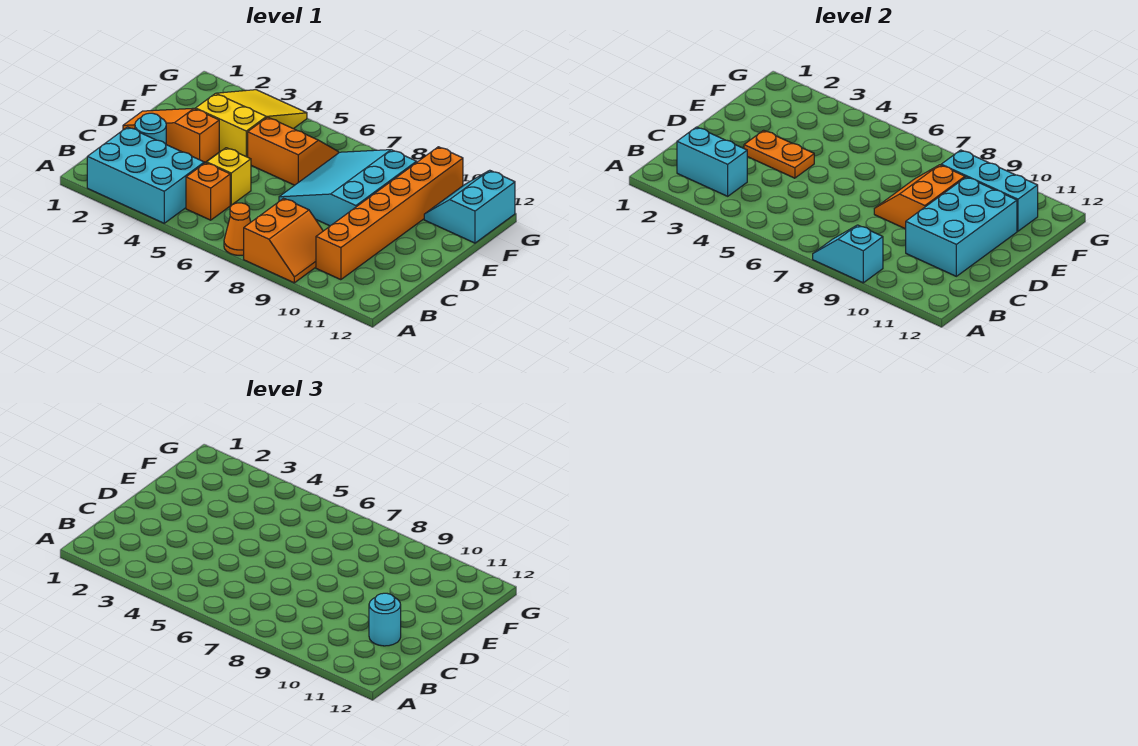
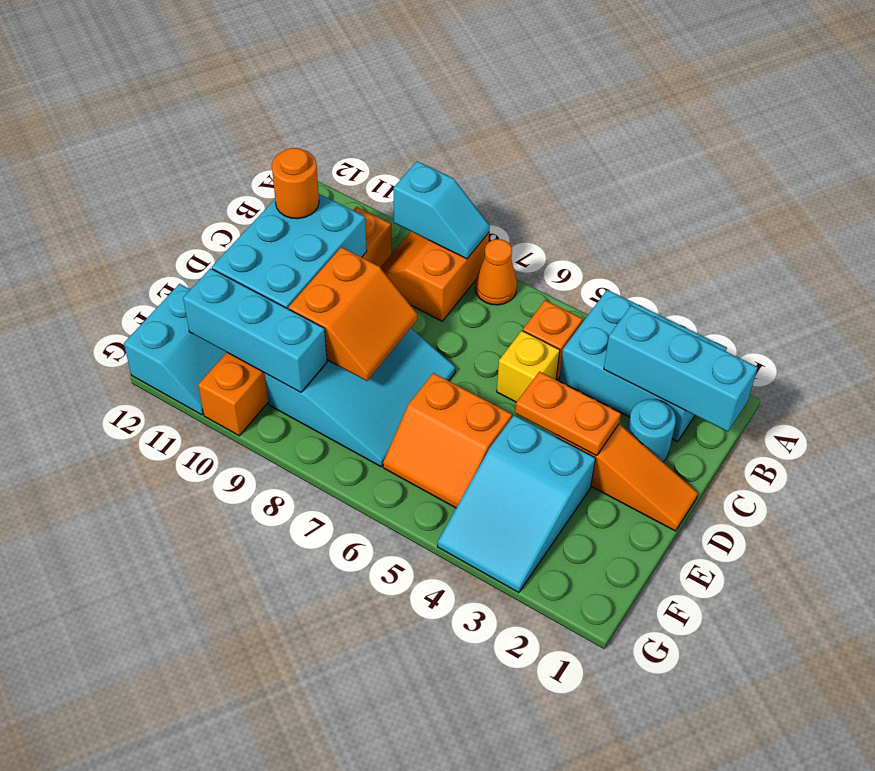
cyan brick B2:B3 level 2 -> cyan brick B1:B3 level 2
cyan round brick C11 level 3 -> orange round brick C11 level 3
yellow slope E3:G4 level 1 top E -> cyan slope E3:G4 level 1 top E

